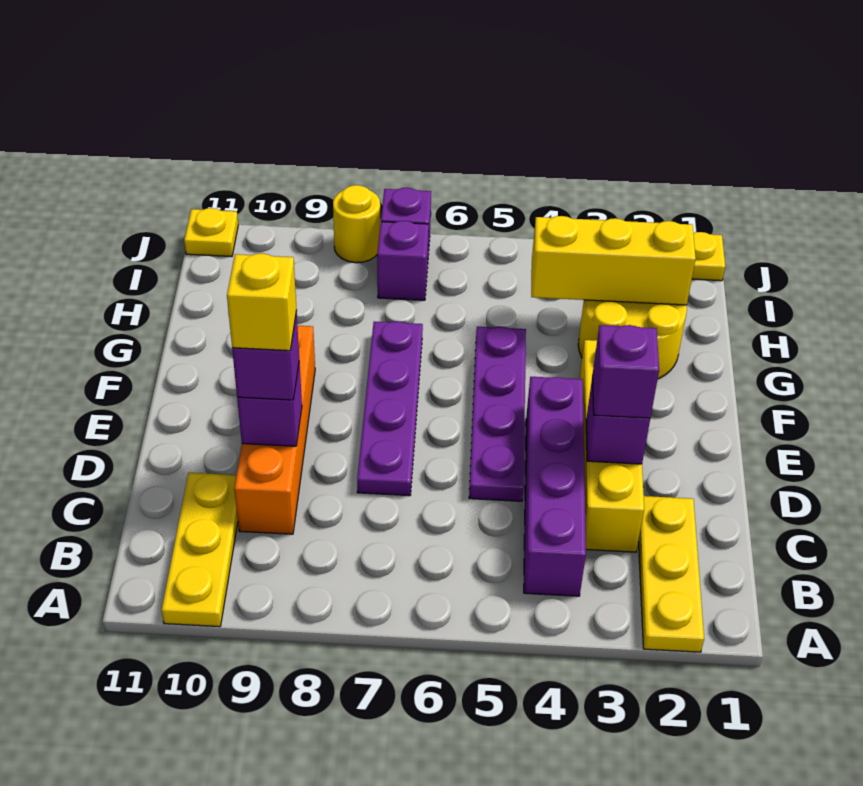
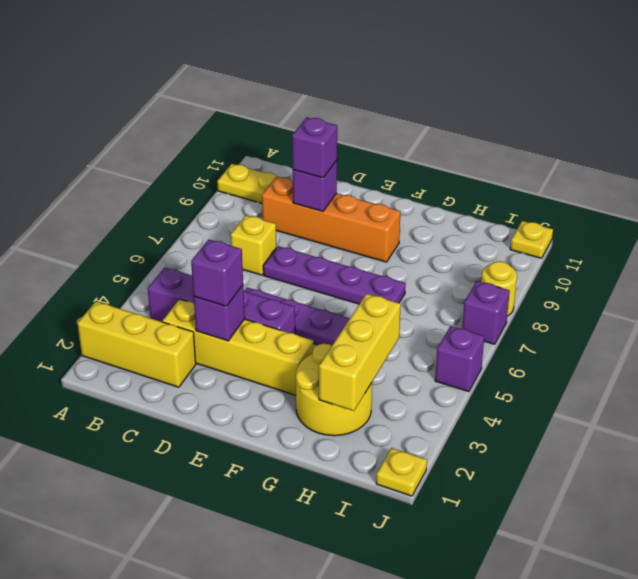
yellow plate A2:C2 level 1 -> yellow brick A2:C2 level 1
yellow brick D9 level 4 -> yellow brick C7 level 1
purple brick I7 level 1 -> purple brick J5 level 1

